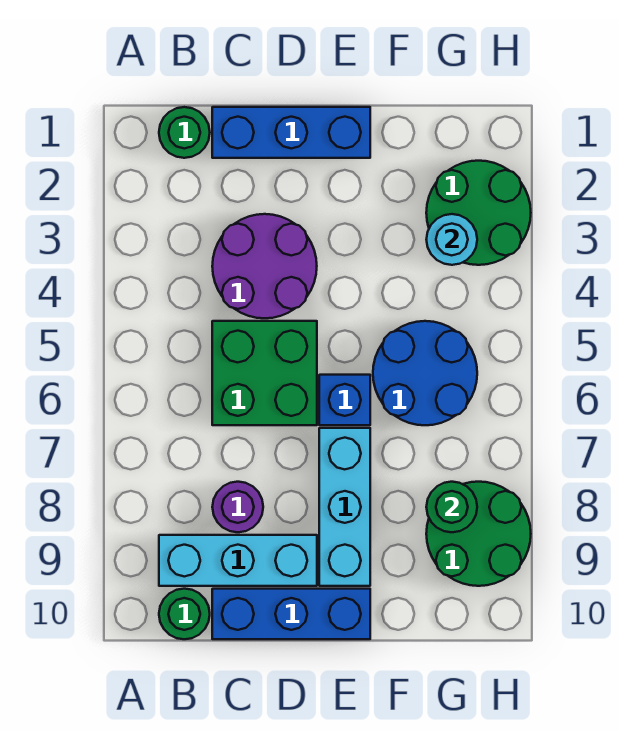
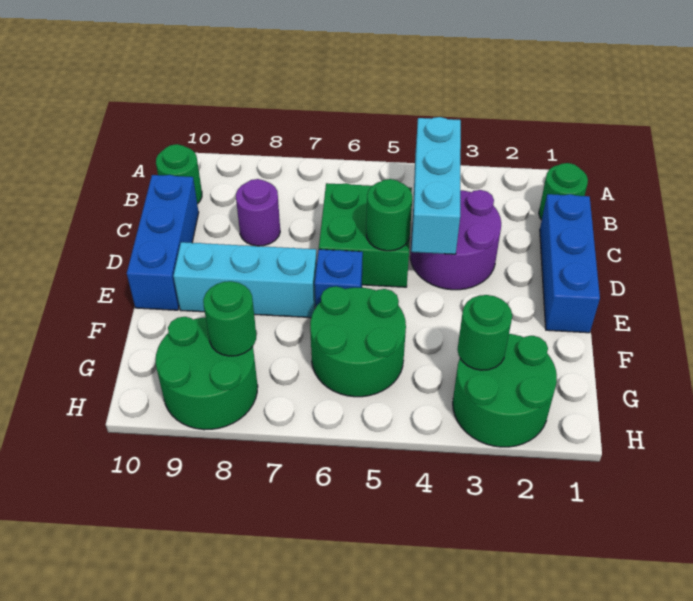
cyan brick B9:D9 level 1 -> cyan brick B4:D4 level 2
none -> green round brick D5 level 2
blue round brick F5:G6 level 1 -> green round brick F5:G6 level 1
cyan round brick G3 level 2 -> green round brick G3 level 2

